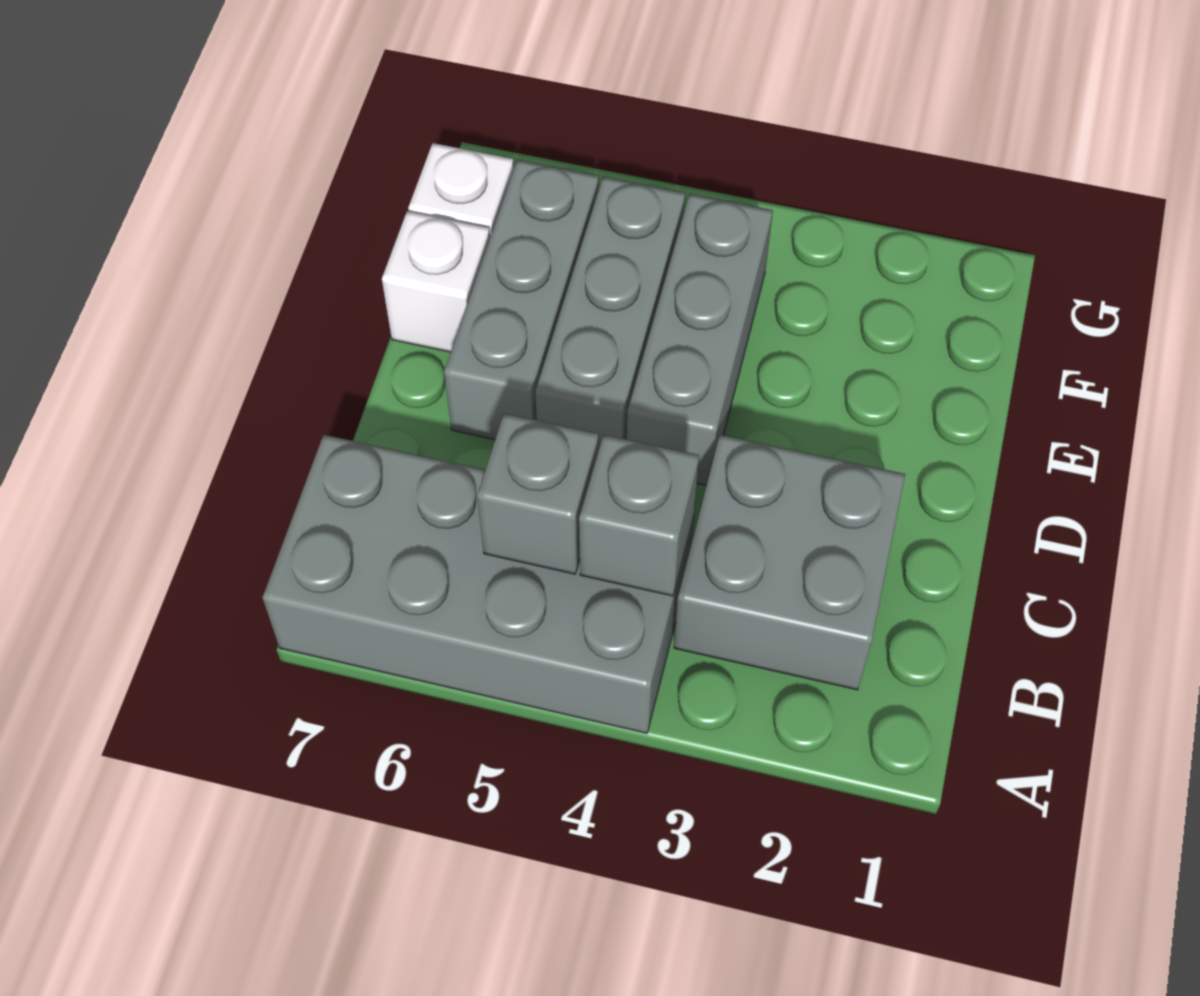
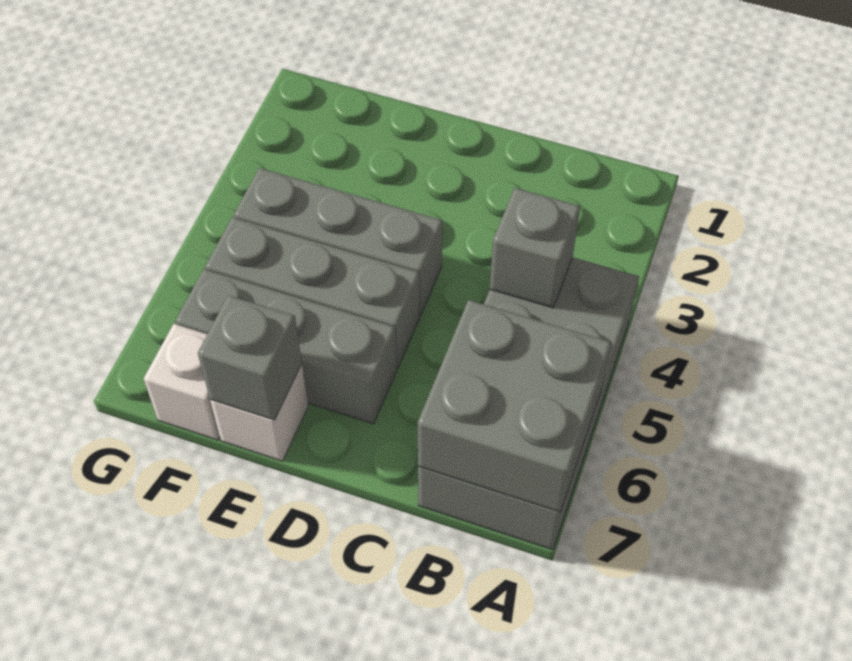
grey brick B2:C3 level 1 -> grey brick A6:B7 level 2
grey brick B5 level 2 -> grey brick E7 level 2

